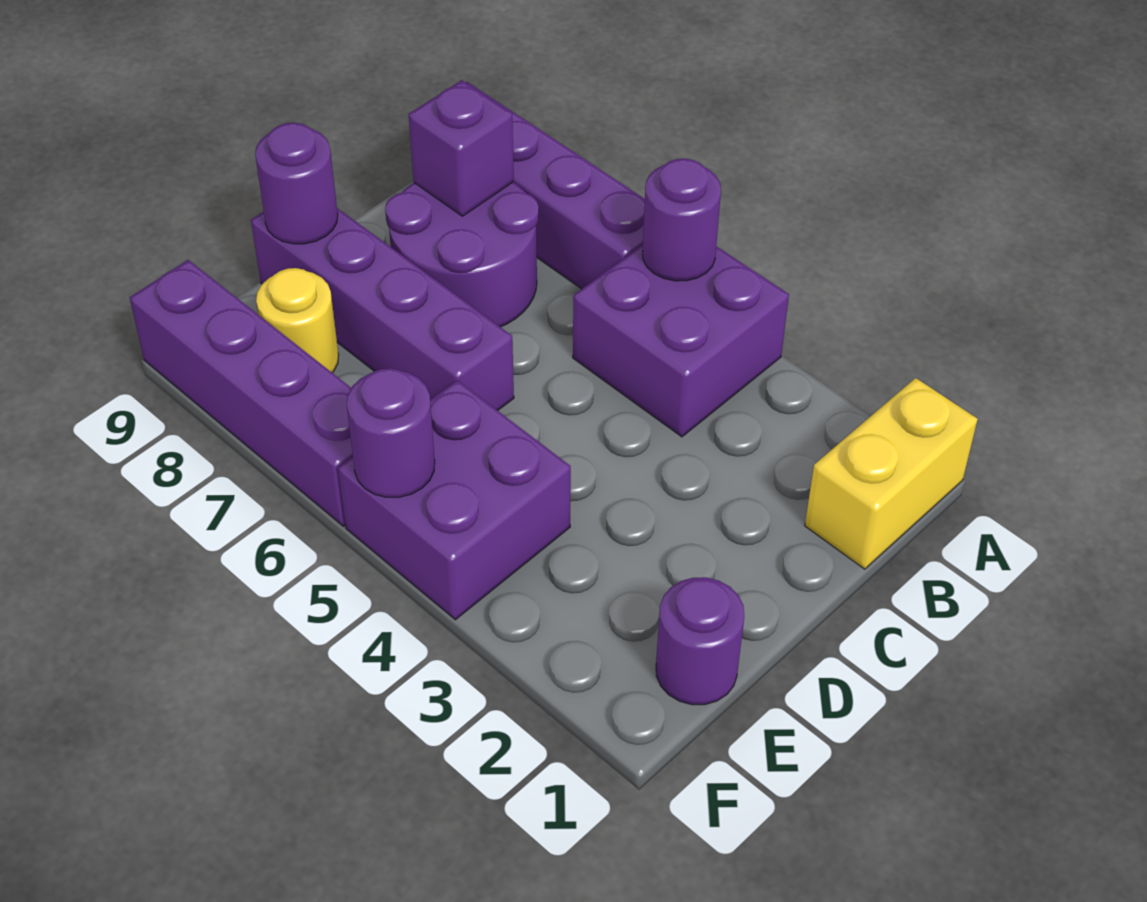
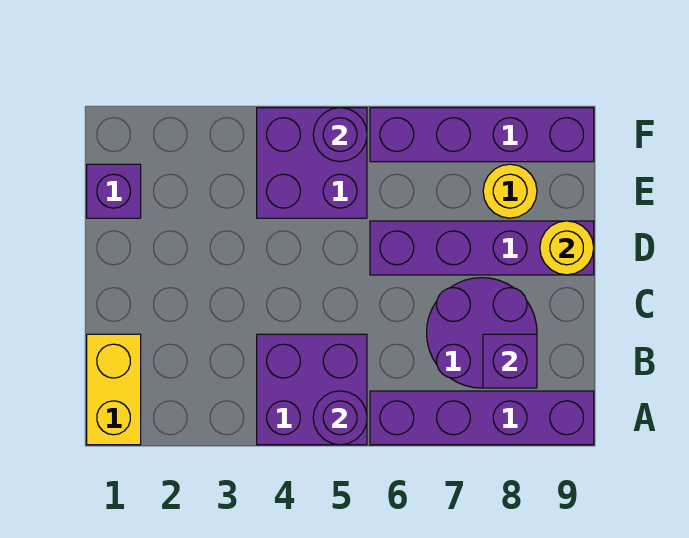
purple round brick D9 level 2 -> yellow round brick D9 level 2
purple round brick E1 level 1 -> purple brick E1 level 1

